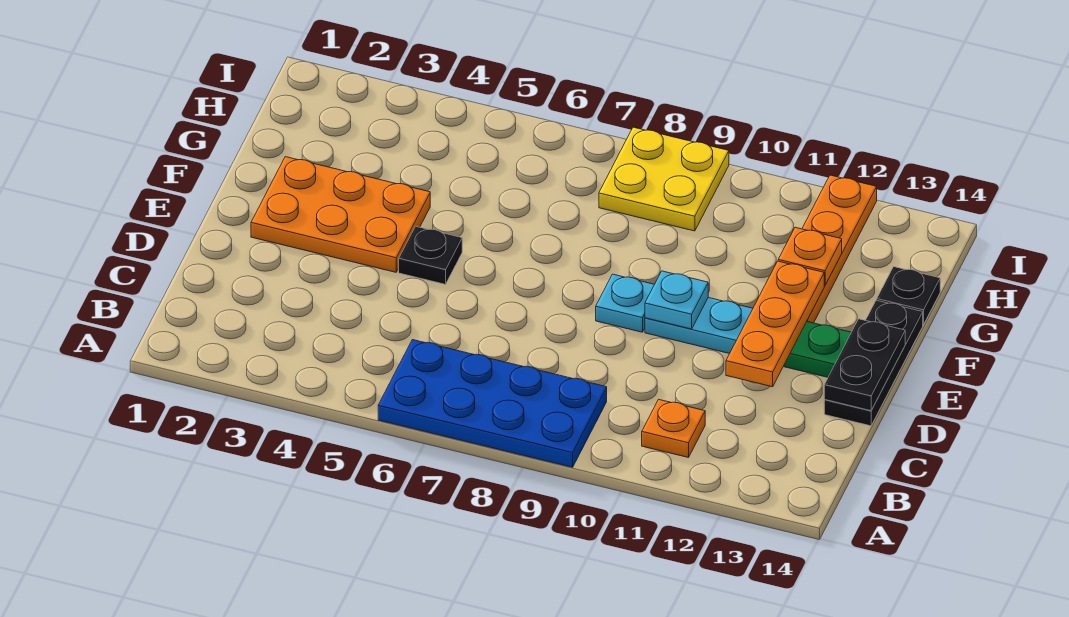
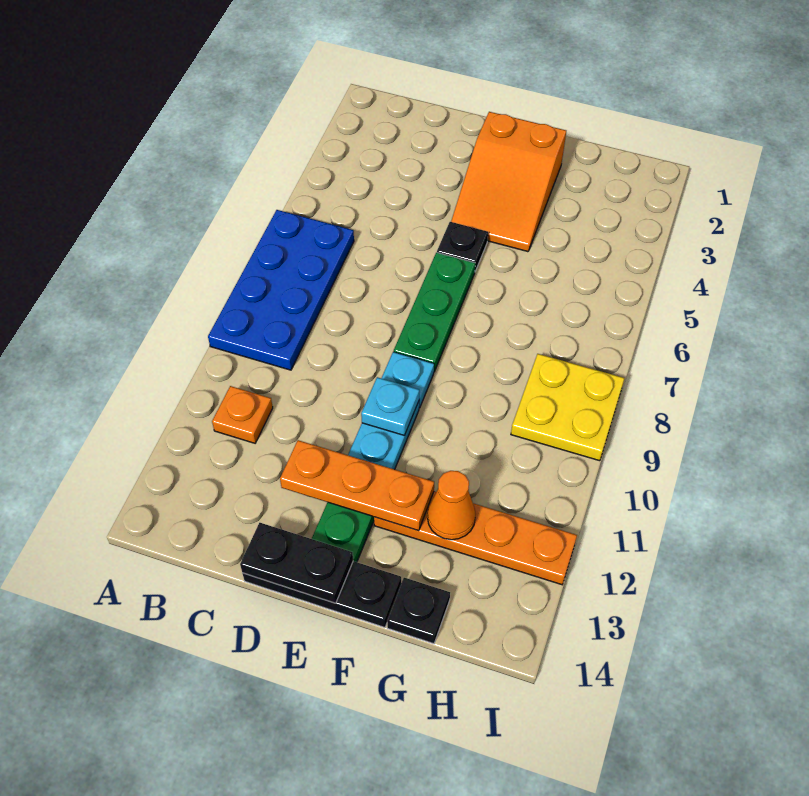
orange plate E2:F4 level 1 -> orange slope E2:F4 level 1 top 2
none -> green plate E6:E8 level 1
orange plate G12 level 2 -> orange cone G12 level 2

